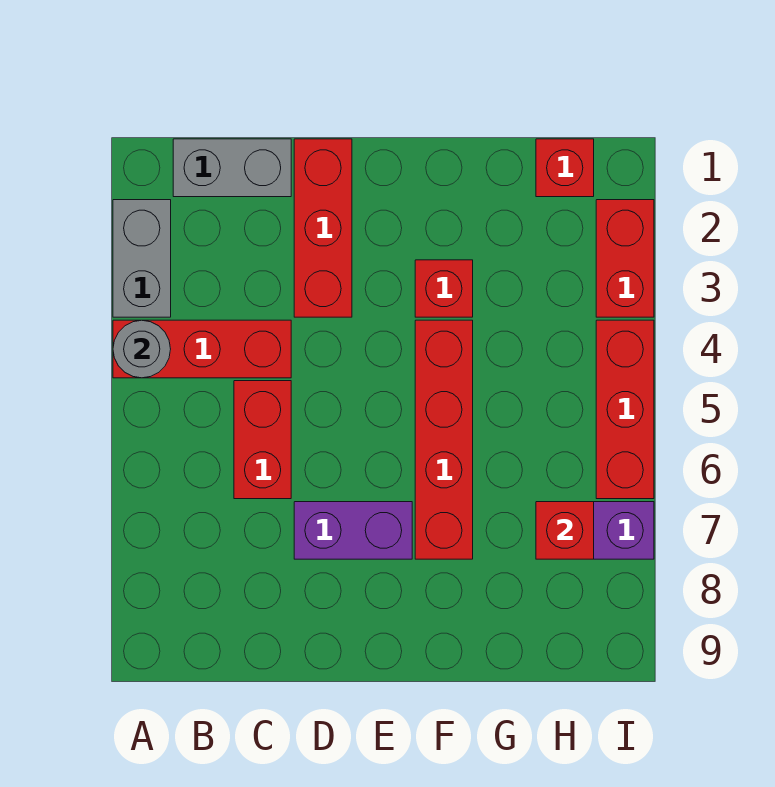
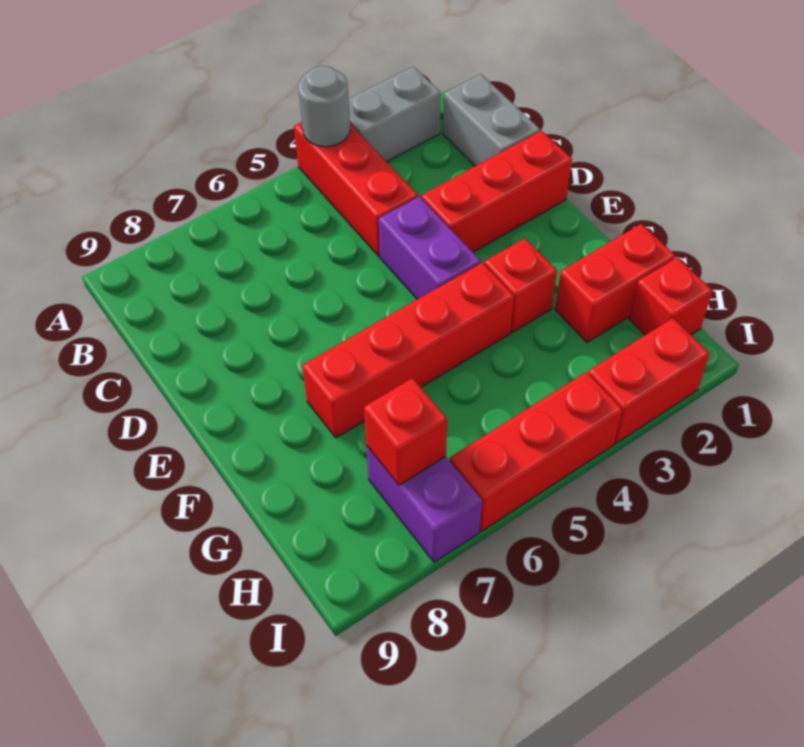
red brick C5:C6 level 1 -> red brick G1:G2 level 1
purple brick D7:E7 level 1 -> purple brick D4:E4 level 1

